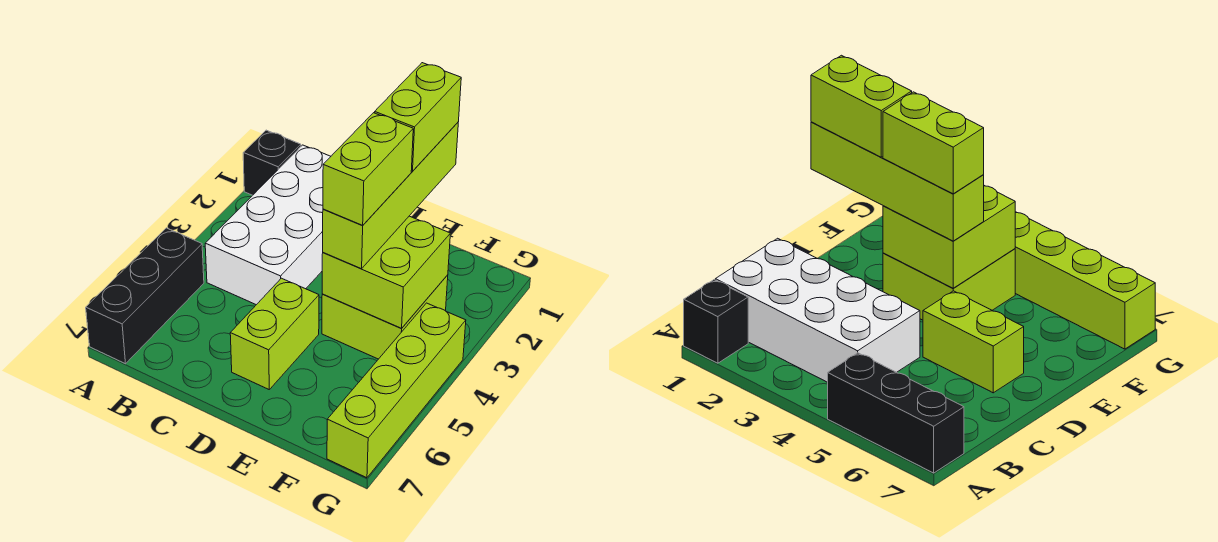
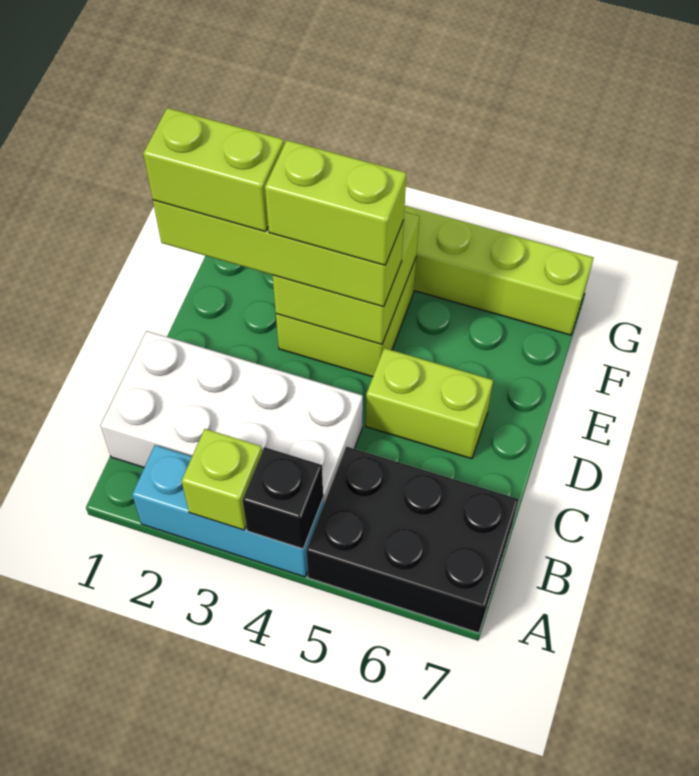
black brick A1 level 1 -> black brick A4 level 2
none -> cyan brick A2:A4 level 1
none -> lime brick A3 level 2
black brick A5:A7 level 1 -> black brick A5:B7 level 1

